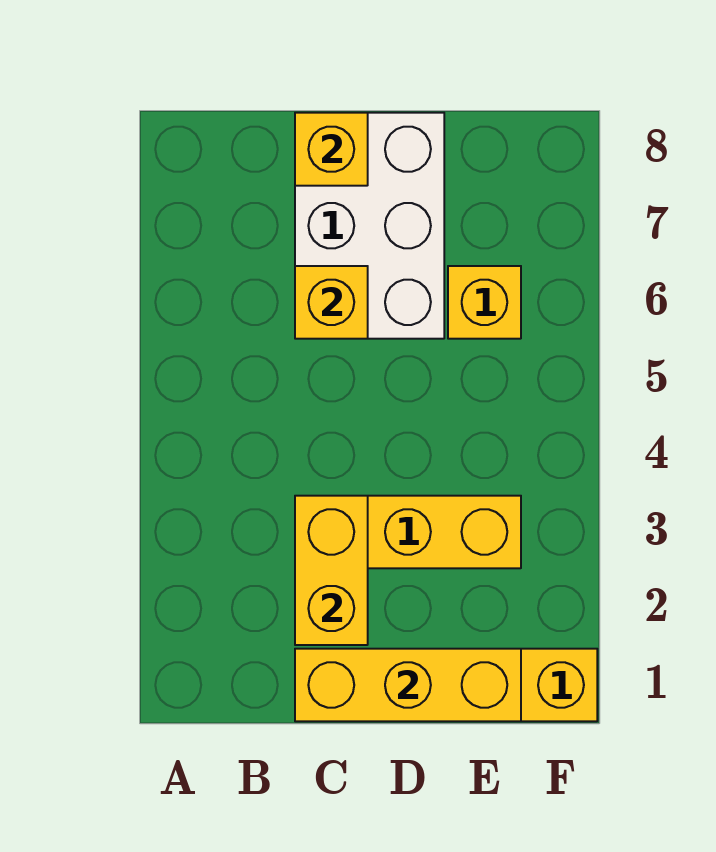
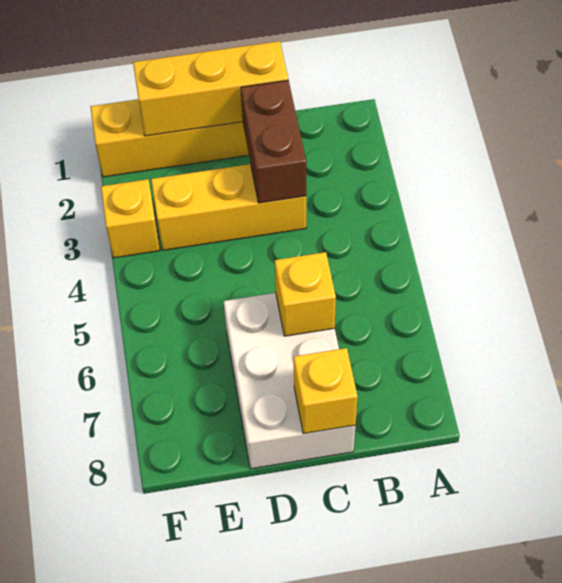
yellow brick C2:C3 level 2 -> brown brick C2:C3 level 2
yellow brick E6 level 1 -> yellow brick F3 level 1

